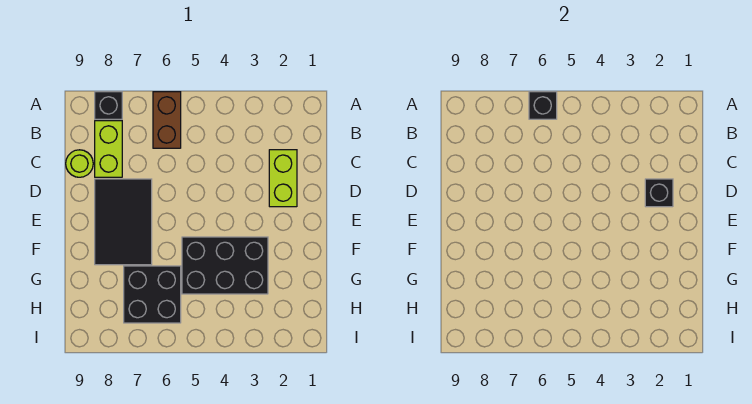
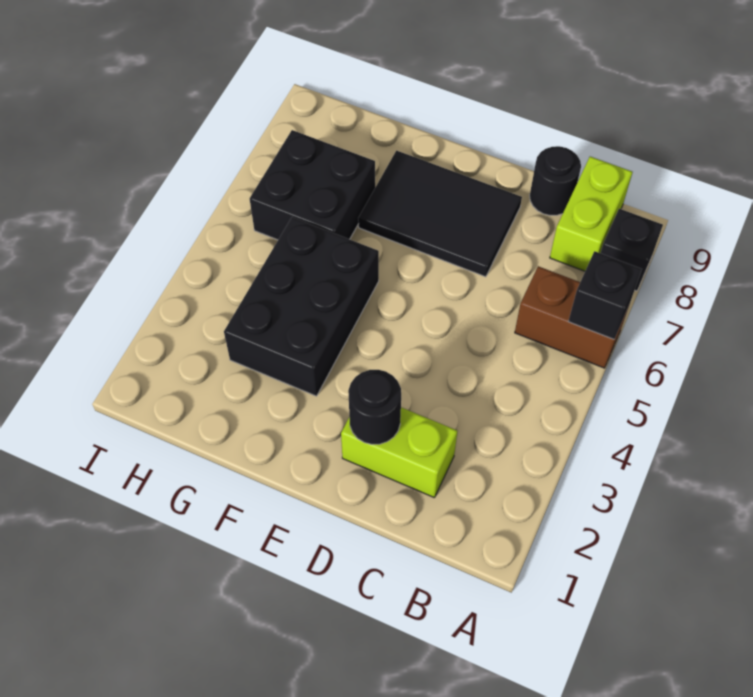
lime brick B8:C8 level 1 -> lime brick B8:B9 level 1
lime round brick C9 level 1 -> black round brick C9 level 1
black brick D2 level 2 -> black round brick D2 level 2

